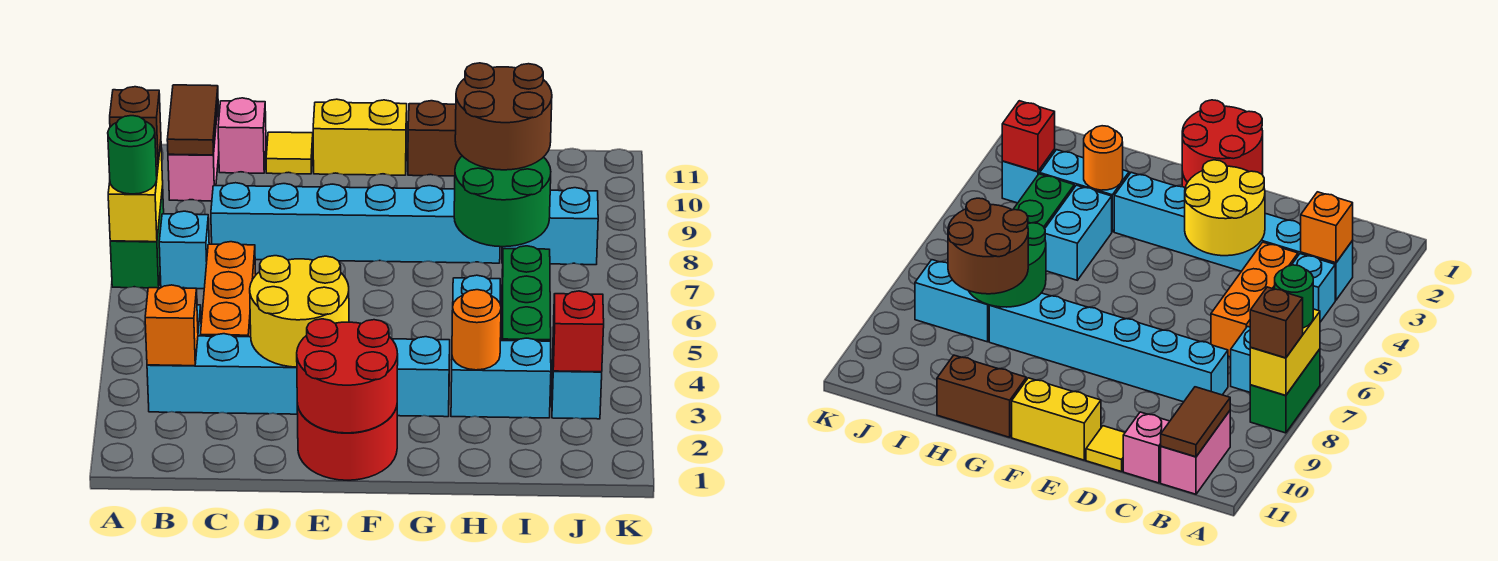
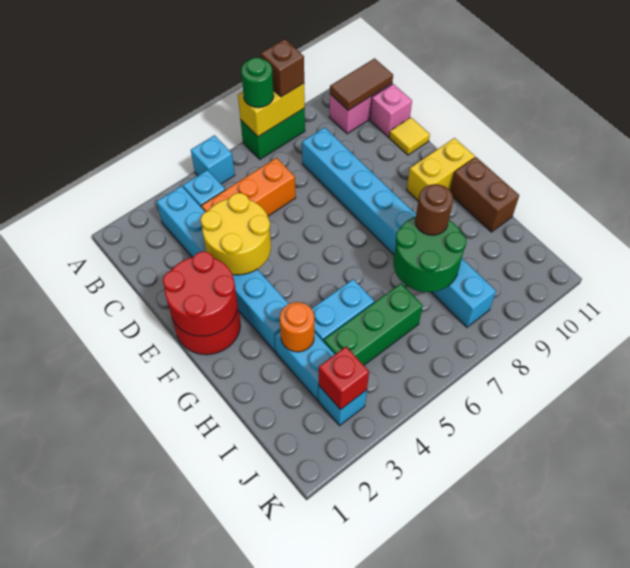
orange brick B3 level 2 -> none
cyan brick B7 level 1 -> cyan brick A5 level 1
yellow brick E11:F11 level 1 -> yellow brick F10:F11 level 1
brown round brick H8:I9 level 3 -> brown round brick H8 level 3

